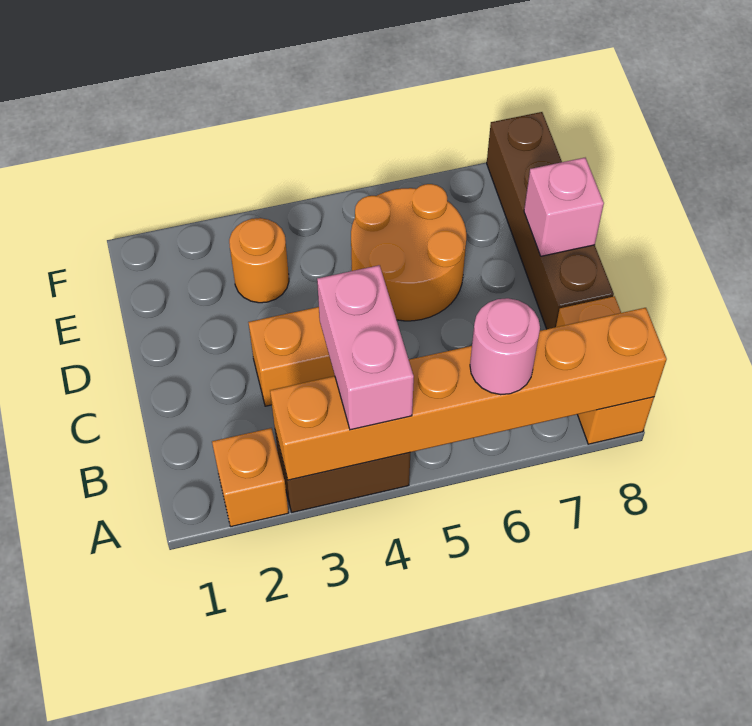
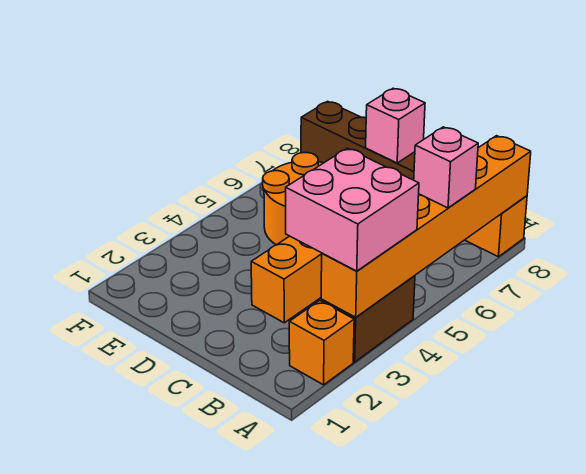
pink brick A4:B4 level 3 -> pink brick A3:B4 level 3
pink round brick A6 level 3 -> pink brick A6 level 3
orange round brick E3 level 1 -> none

